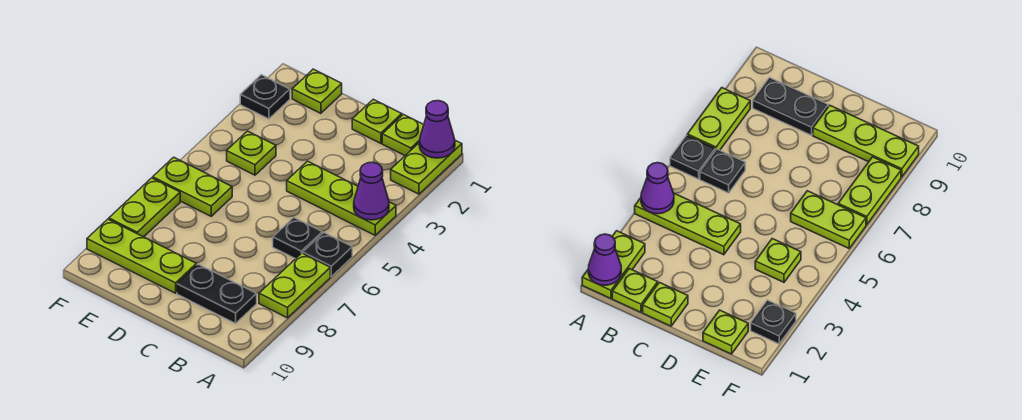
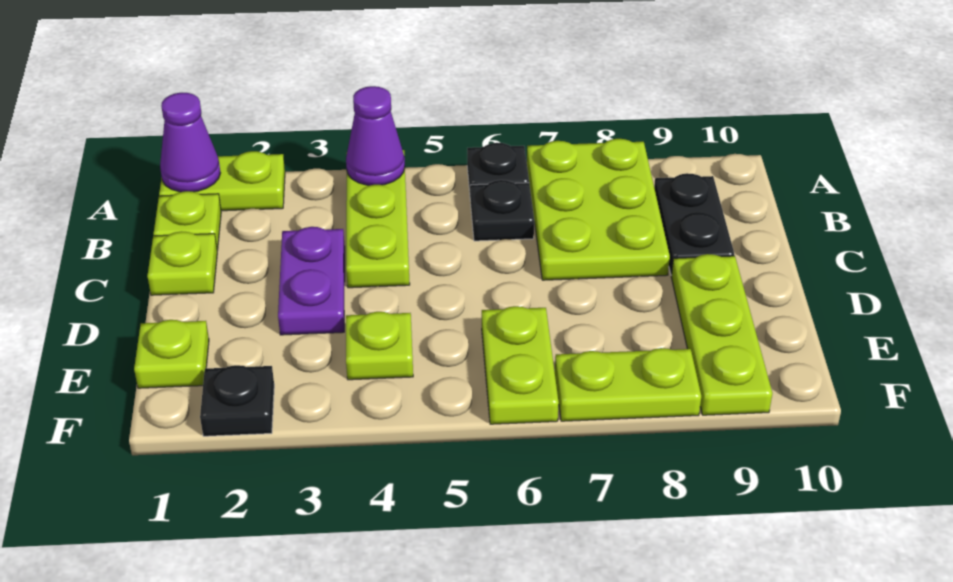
lime plate A7:A8 level 1 -> lime plate A7:C8 level 1
none -> purple plate C3:D3 level 1

